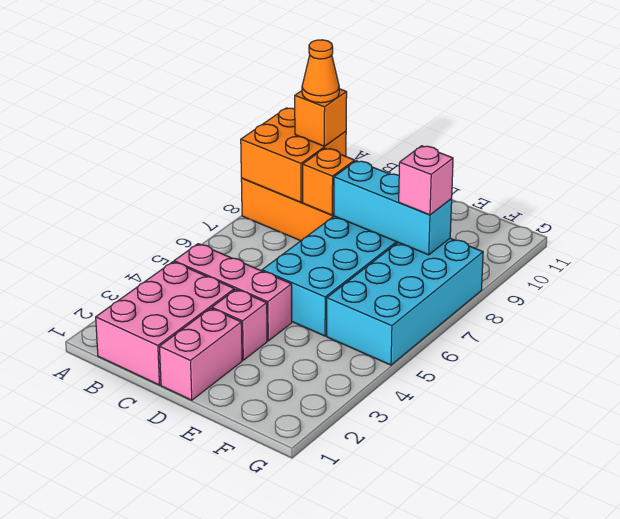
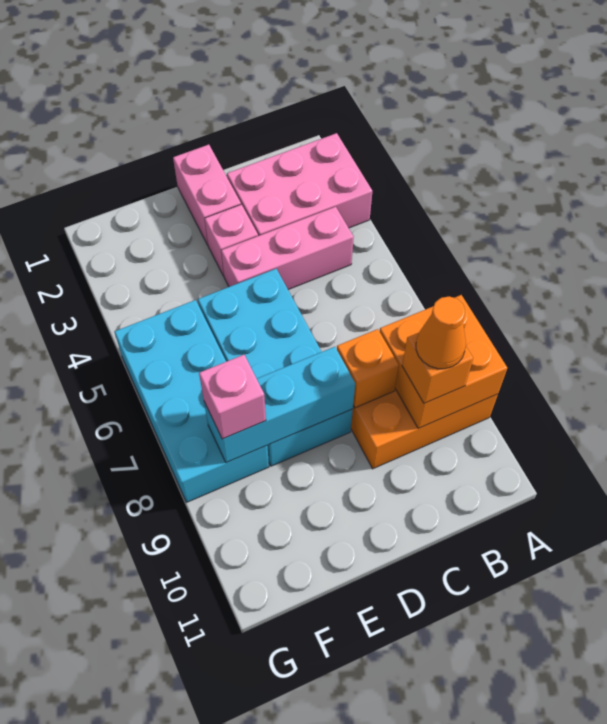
pink brick B1:C3 level 1 -> pink brick A2:C3 level 1

